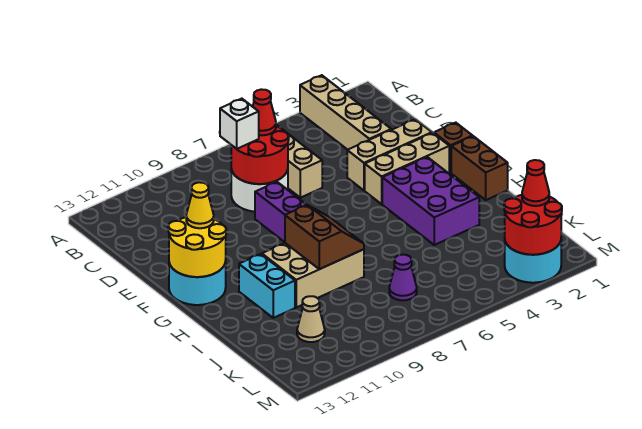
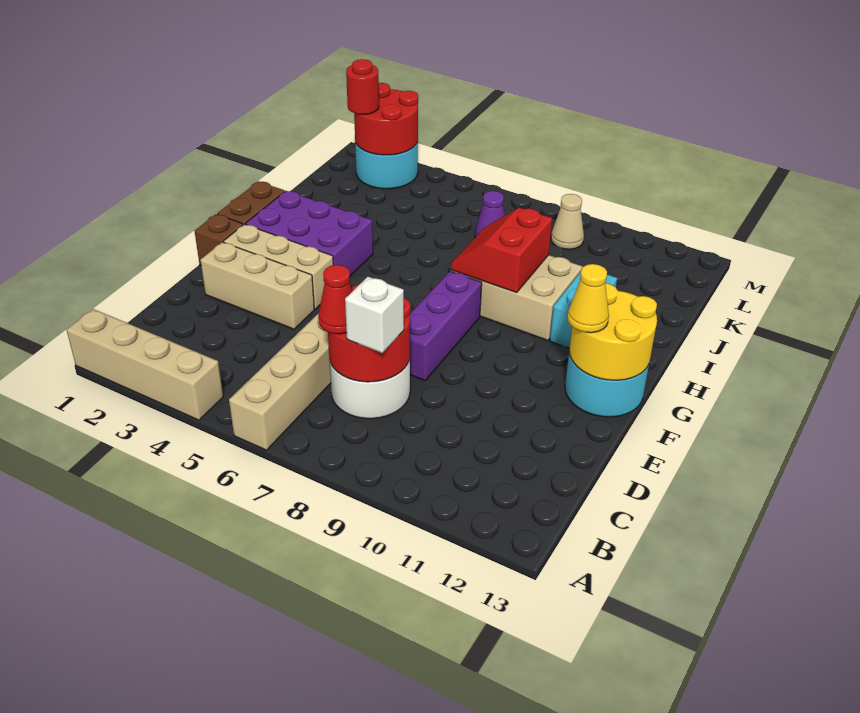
tan brick A3:D3 level 1 -> tan brick A1:A4 level 1
purple brick G3:I4 level 1 -> purple brick G2:H4 level 1
brown slope H8:I9 level 2 top 9 -> red slope H8:I9 level 2 top 9
tan cone K11 level 1 -> tan cone L9 level 1
red cone L2 level 3 -> red round brick L2 level 3

